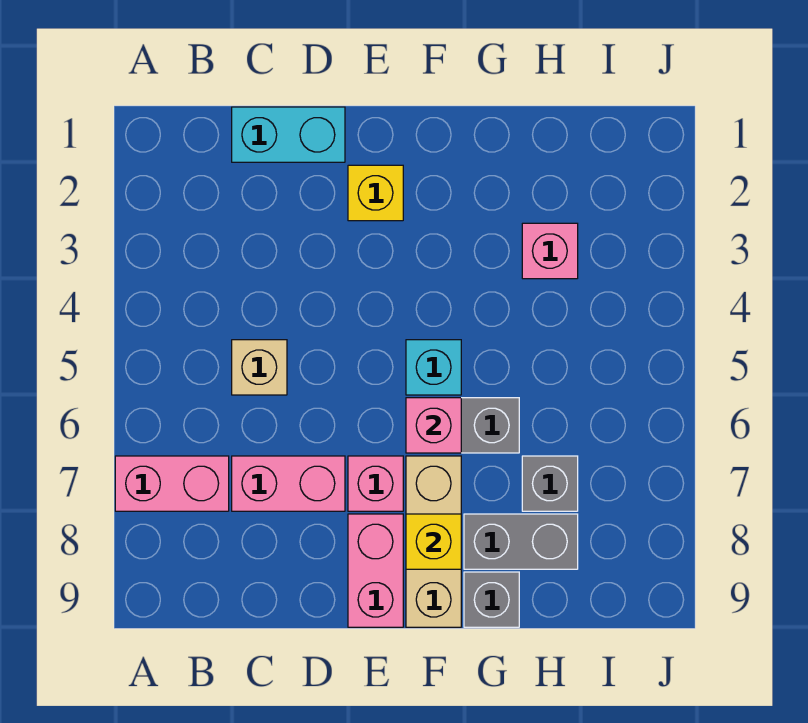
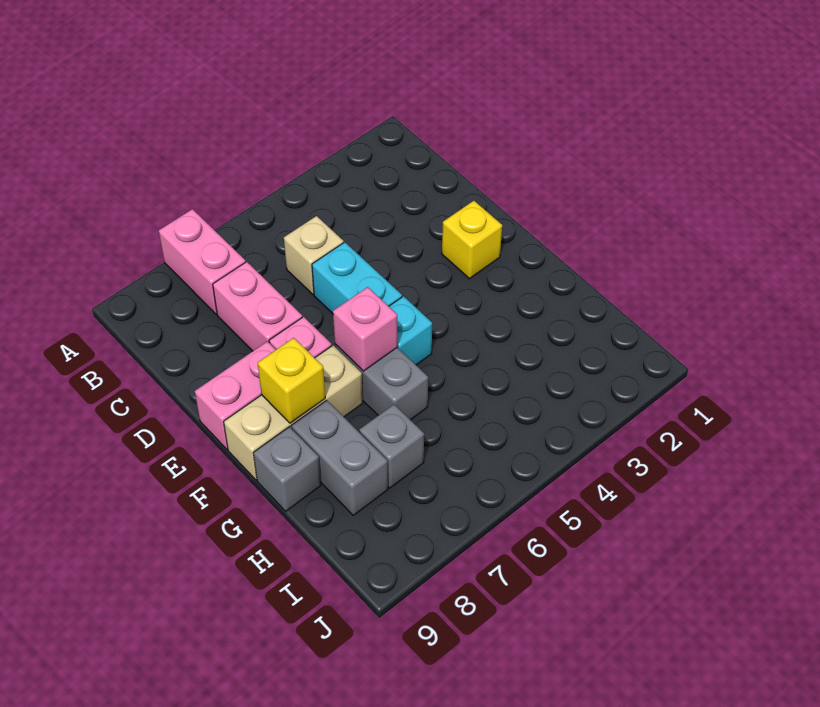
cyan brick C1:D1 level 1 -> cyan brick D5:E5 level 1
pink brick H3 level 1 -> none

